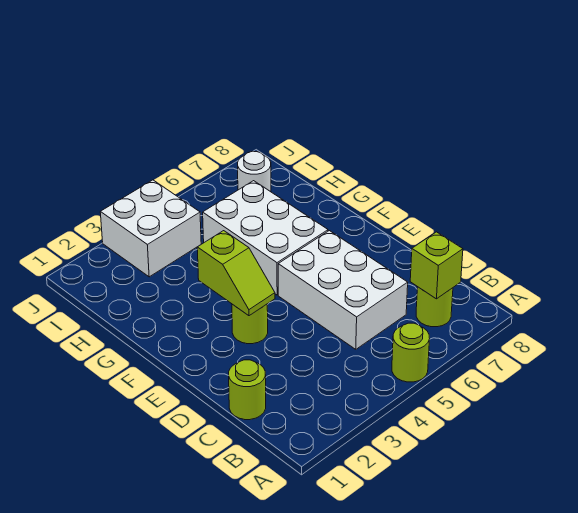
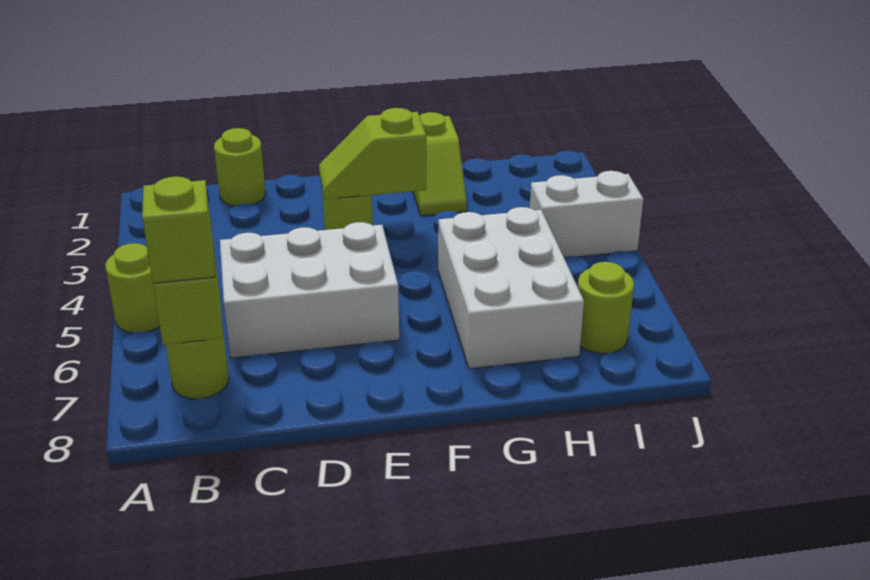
none -> lime brick B7 level 3
white brick F5:H6 level 1 -> white brick G5:H7 level 1
none -> lime slope G1:G2 level 1 top 1
white brick I3:J4 level 1 -> white brick I4:J4 level 1
white round brick I7 level 1 -> lime round brick I7 level 1

